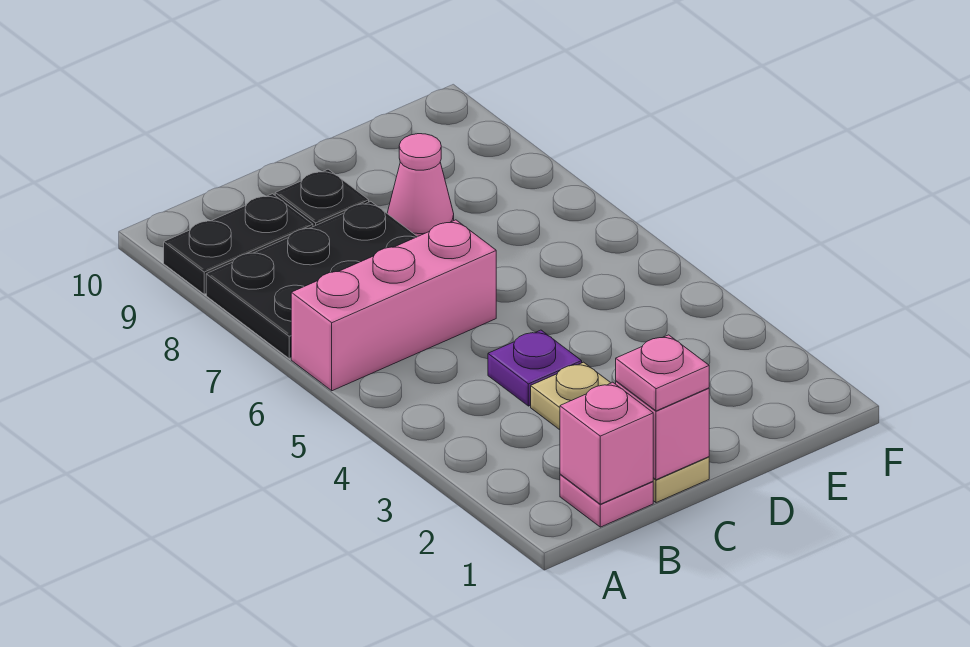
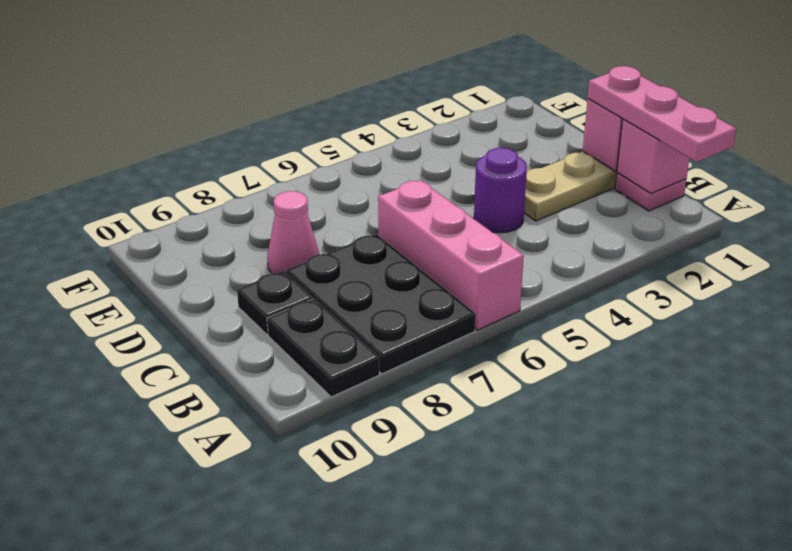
pink plate C1 level 3 -> pink plate A1:C1 level 3
purple plate C4 level 1 -> purple round brick C4 level 1

